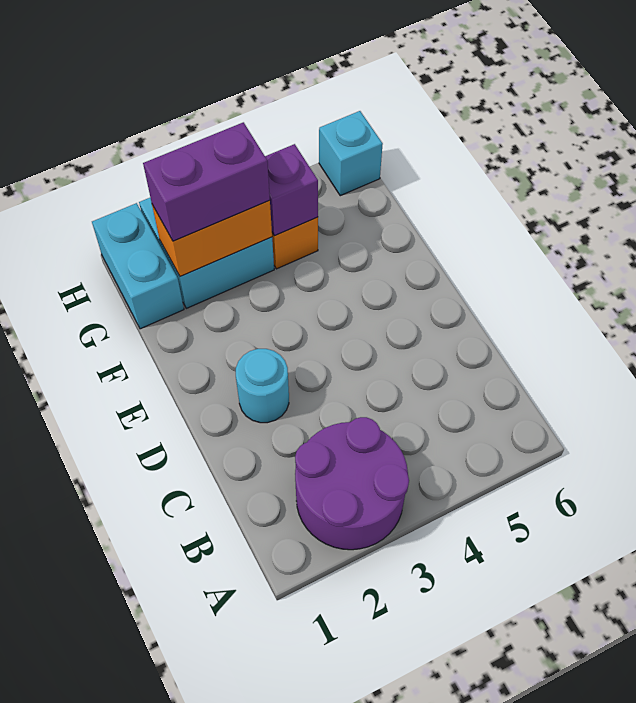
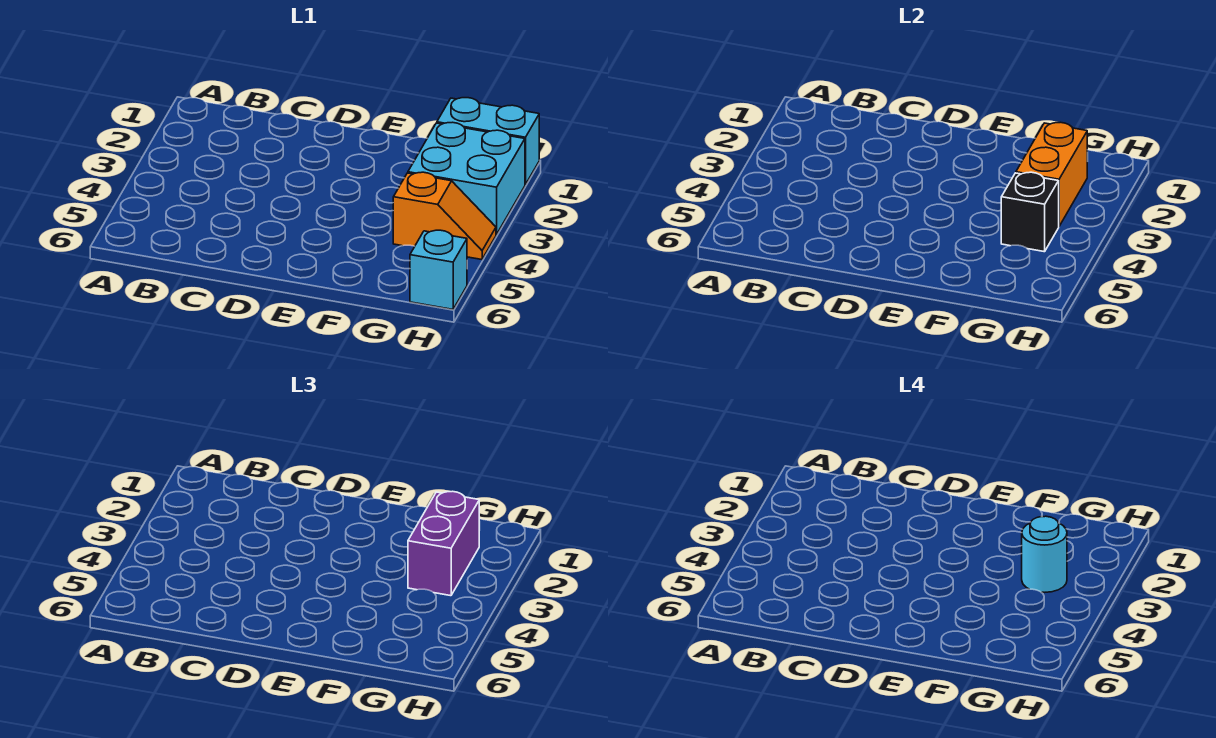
purple round brick A2:B3 level 1 -> none
cyan round brick D2 level 1 -> cyan round brick G3 level 4
purple brick G4 level 2 -> black brick G4 level 2

